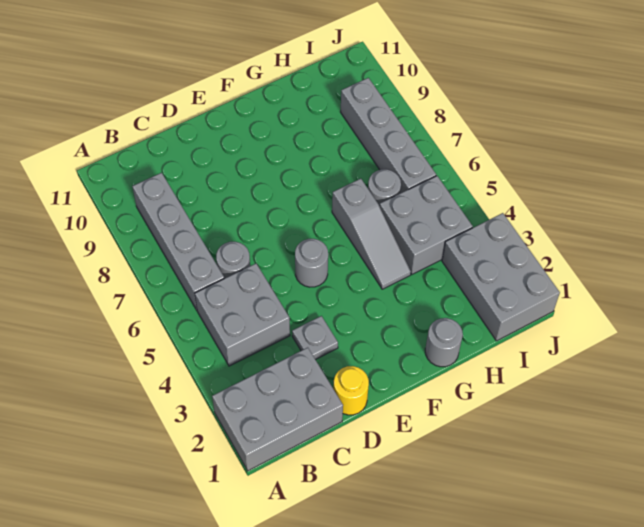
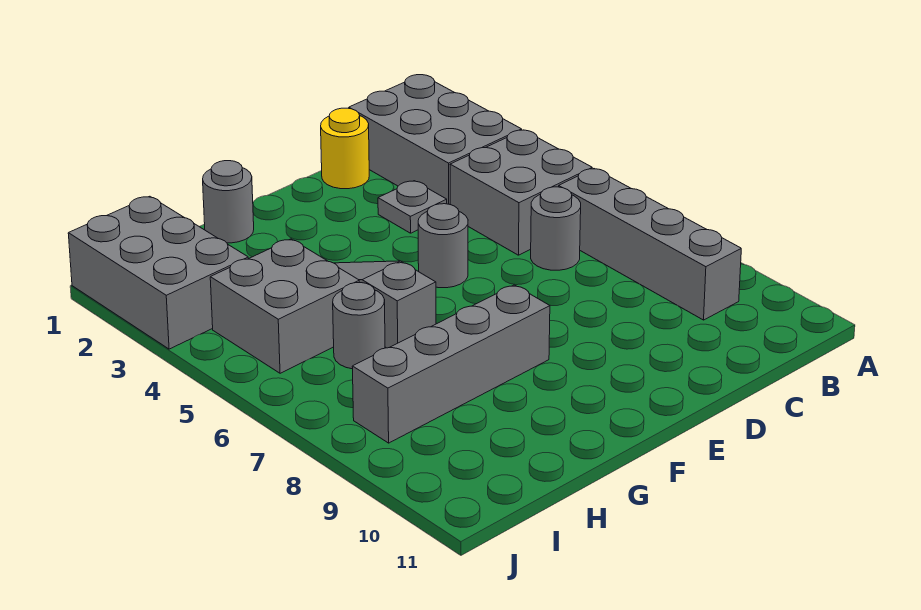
grey brick A1:C2 level 1 -> grey brick B1:C3 level 1
grey brick I6:I9 level 1 -> grey brick F8:I8 level 1

